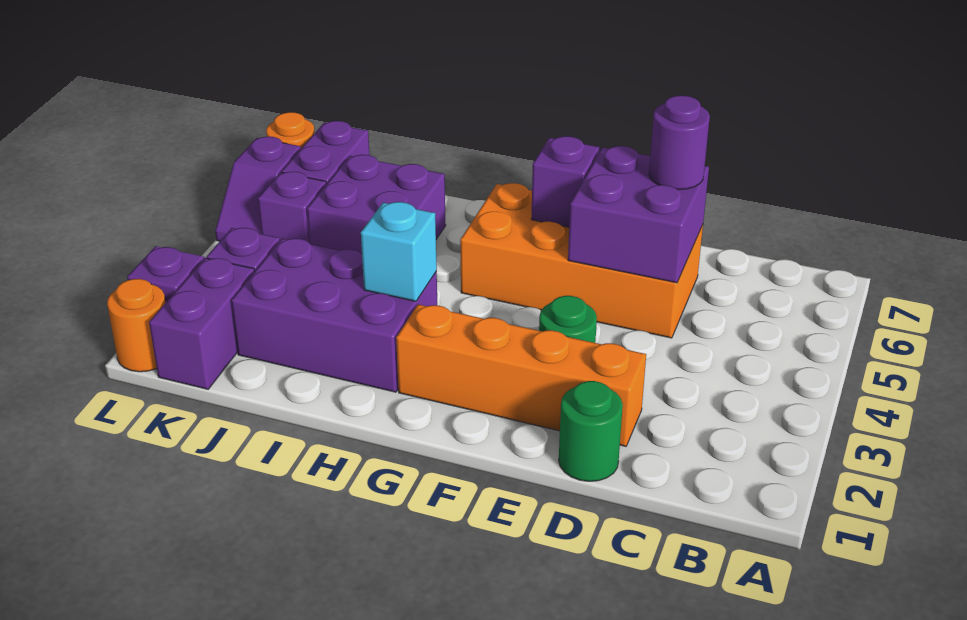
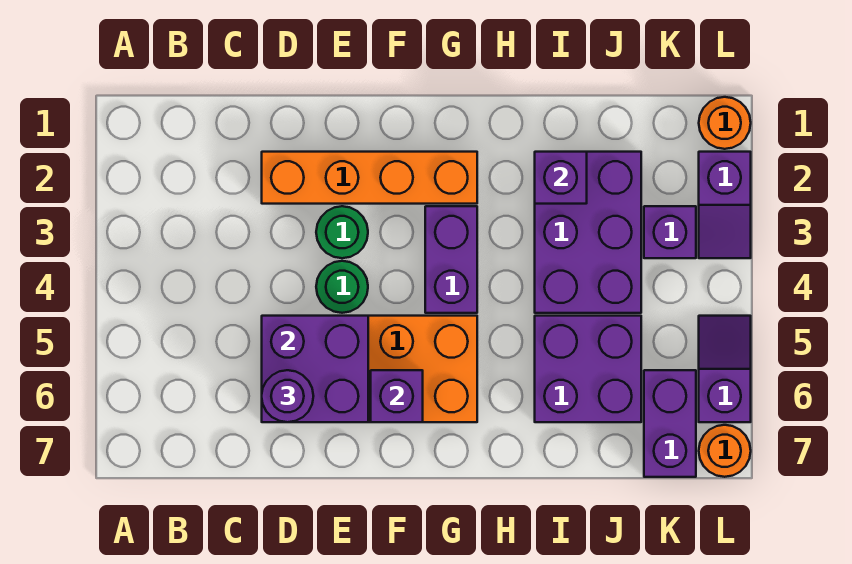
green round brick D1 level 1 -> green round brick E4 level 1
purple brick H2:J3 level 1 -> purple brick I2:J4 level 1
cyan brick H3 level 2 -> none
purple brick K1:K2 level 1 -> purple brick G3:G4 level 1
purple brick K5 level 1 -> purple brick I2 level 2

